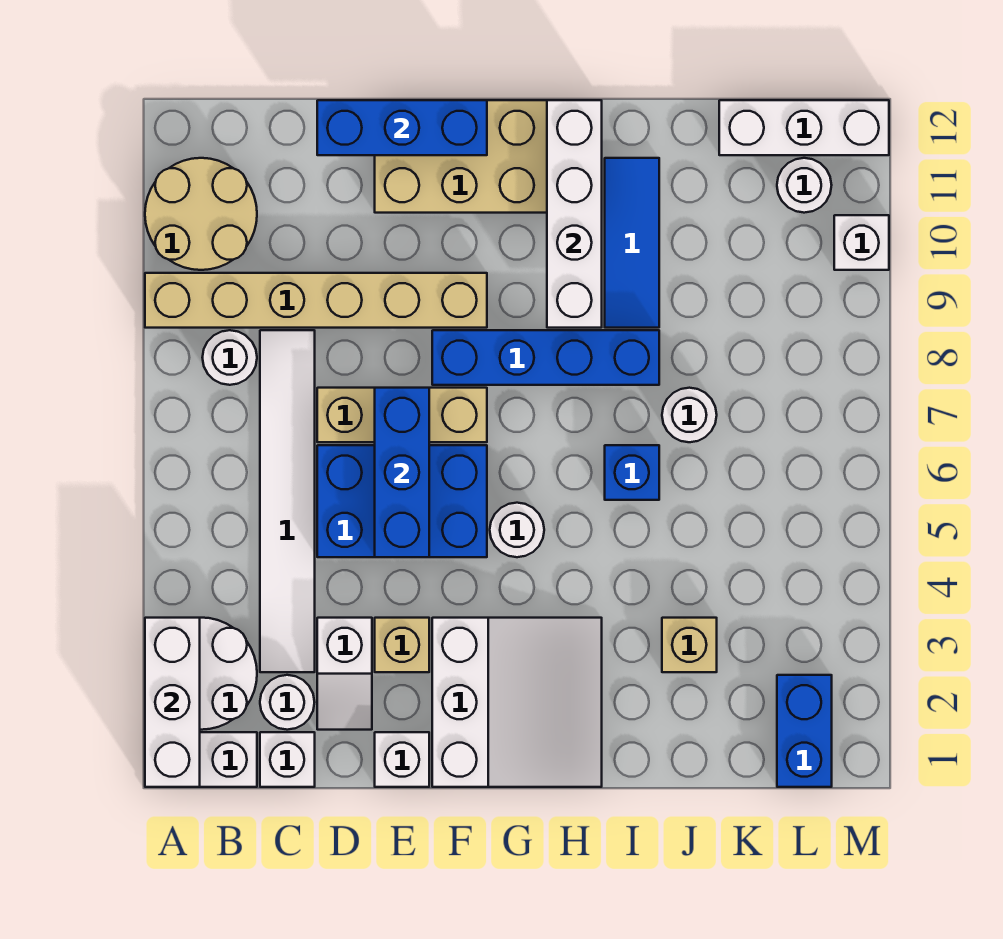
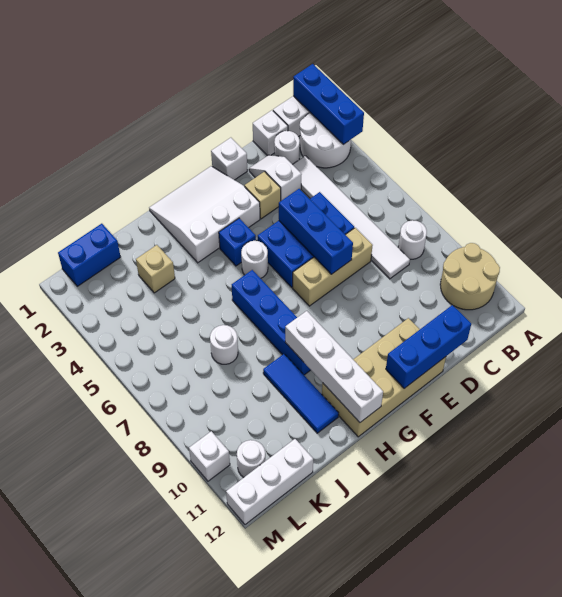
white brick A1:A3 level 2 -> blue brick A1:A3 level 2
tan brick A9:F9 level 1 -> none
white slope F1:H3 level 1 top F -> white slope F1:H3 level 1 top 3
blue brick F8:I8 level 1 -> blue brick H6:H9 level 1
blue brick I6 level 1 -> blue brick G4 level 1
blue brick L1:L2 level 1 -> blue brick K1:L1 level 1

